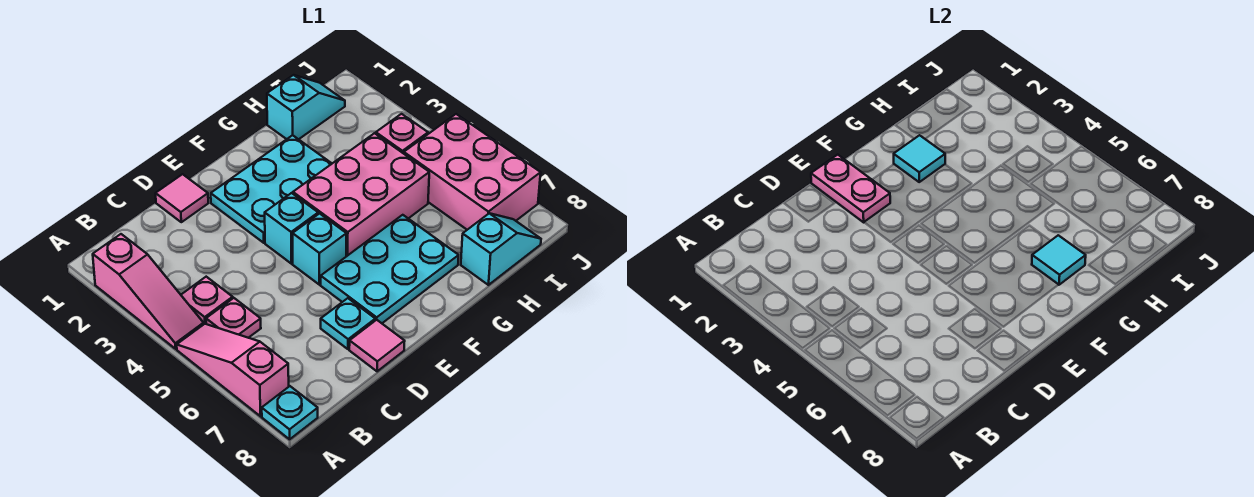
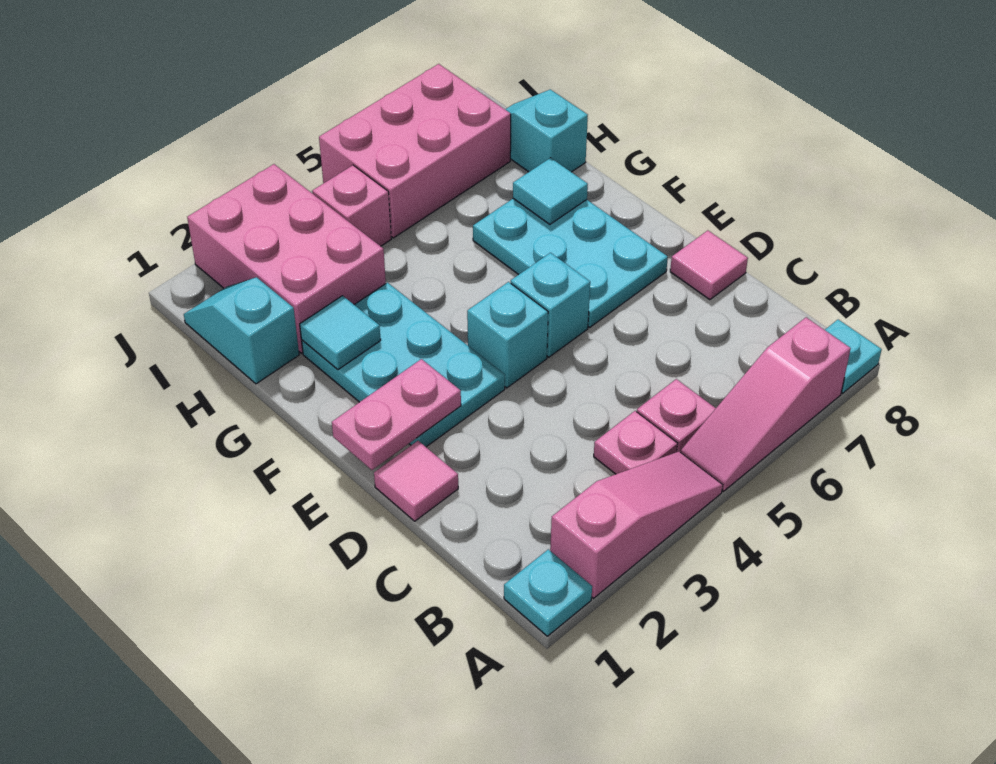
cyan plate D7 level 1 -> cyan plate A1 level 1
pink brick F4:H5 level 1 -> pink brick H2:J3 level 1

